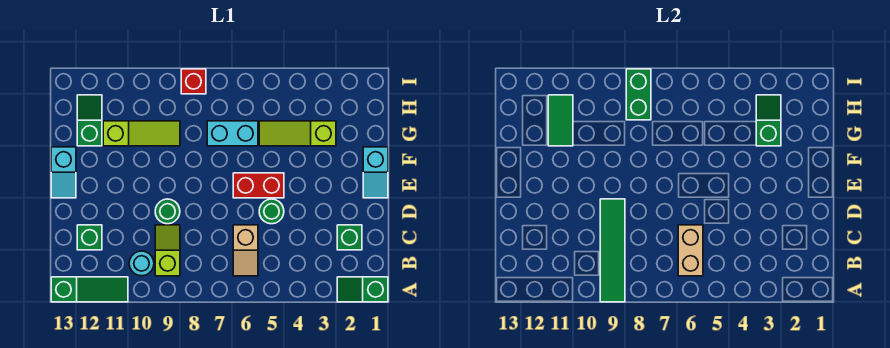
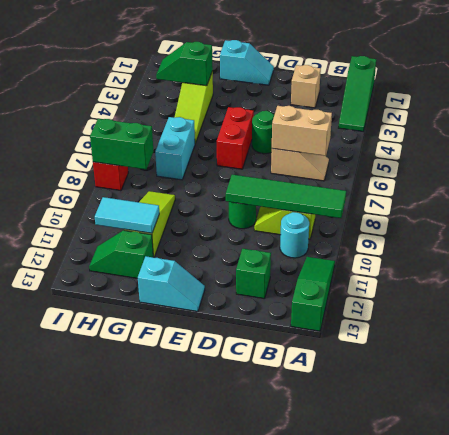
green slope A1:A2 level 1 top 1 -> green slope A1:A3 level 1 top 1
green brick C2 level 1 -> tan brick C2 level 1
green tile G11:H11 level 2 -> cyan tile G11:H11 level 2

